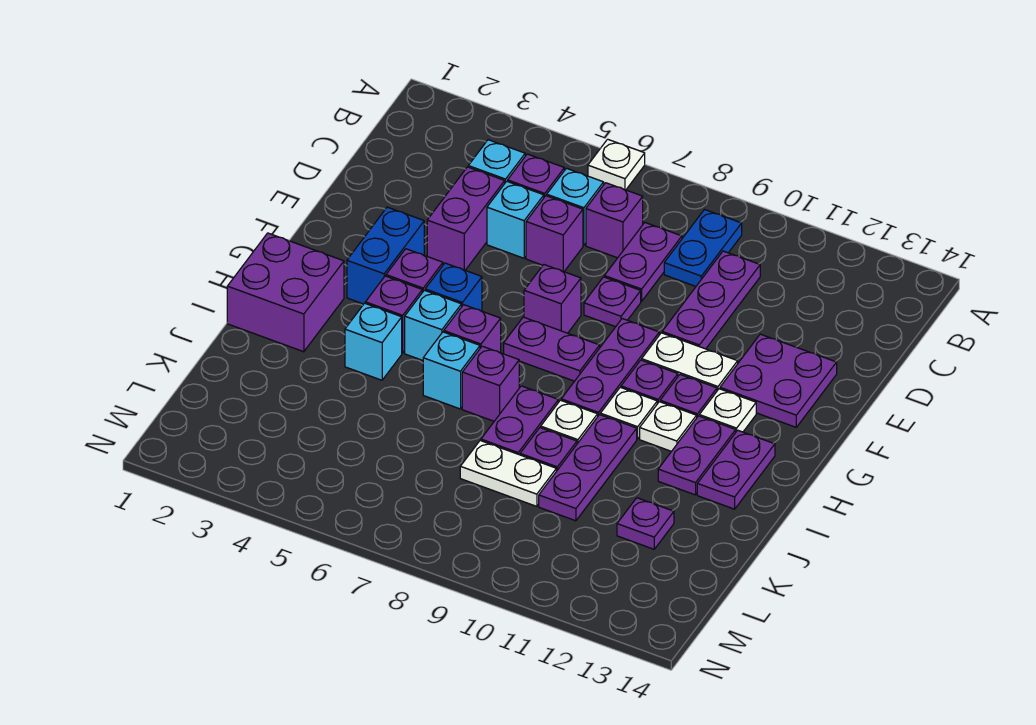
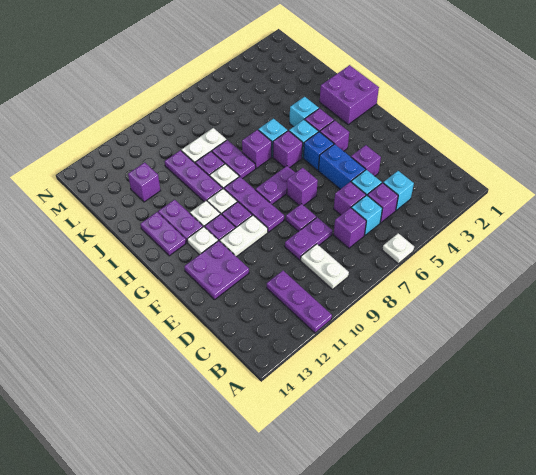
blue plate B9:C9 level 1 -> white plate B9:C9 level 1
purple plate C8:D8 level 1 -> purple plate D8:D9 level 1
purple plate C10:E10 level 1 -> purple plate A11:C11 level 1
purple brick D4:E4 level 1 -> purple brick E4 level 1
blue brick F3:G3 level 1 -> blue brick E5:F5 level 1
purple plate K12 level 1 -> purple brick K12 level 1

